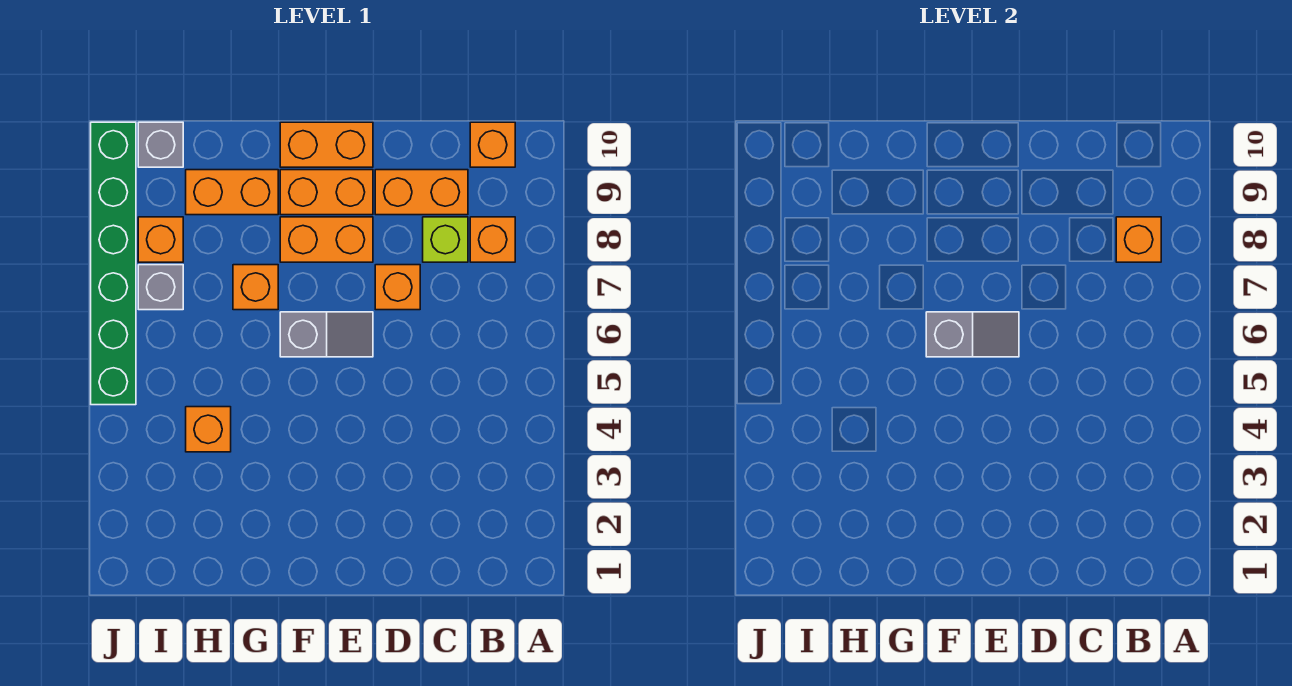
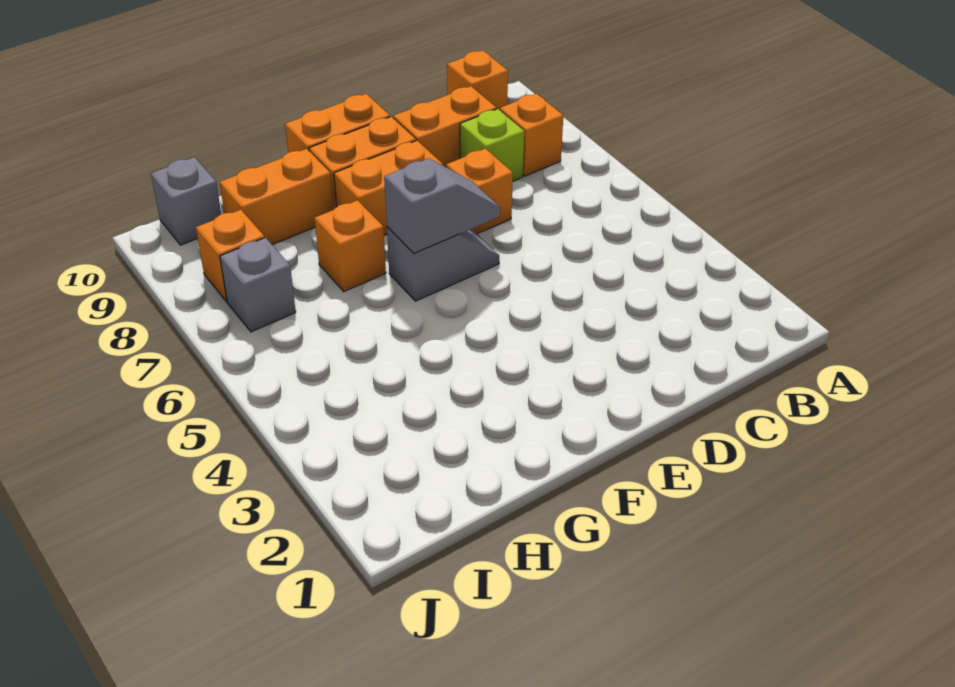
orange brick B8 level 2 -> none
orange brick H4 level 1 -> none
green brick J5:J10 level 1 -> none

